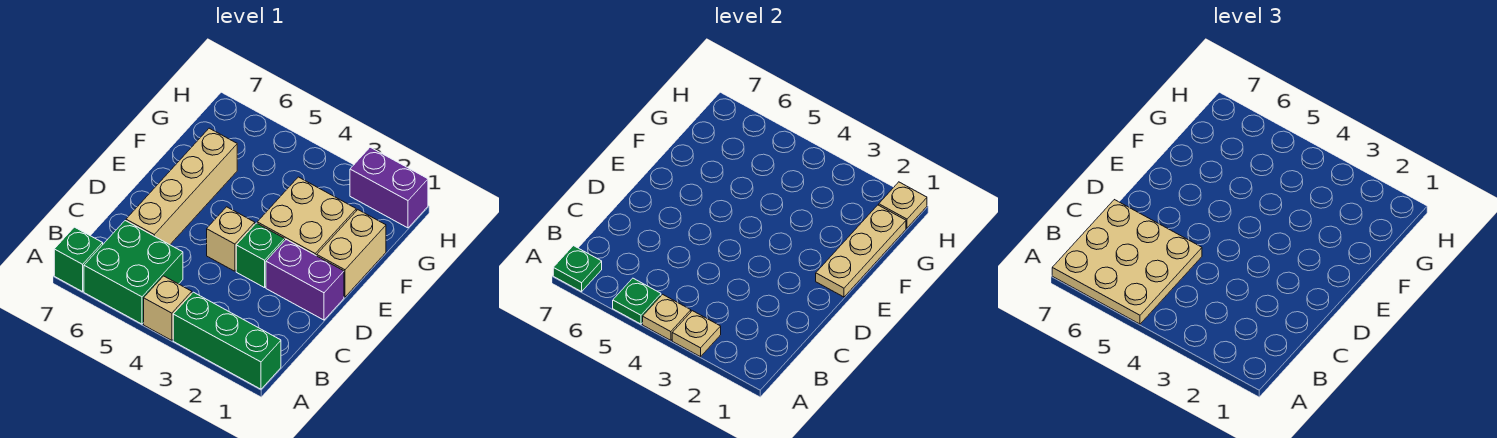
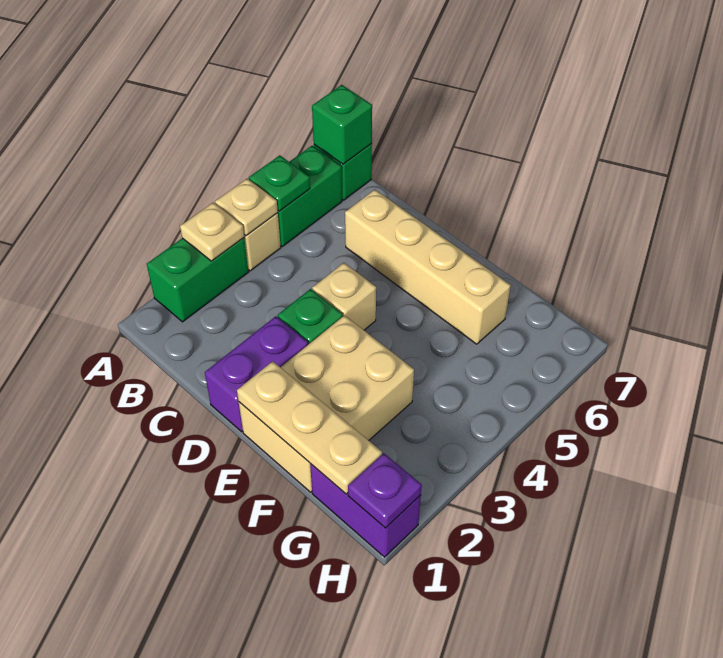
green brick A1:A3 level 1 -> green brick A2:A3 level 1
green brick A5:B6 level 1 -> green brick A5:A6 level 1
tan plate A5:C7 level 3 -> none
green plate A7 level 2 -> green brick A7 level 2
purple brick H1:H2 level 1 -> purple brick G1:H1 level 1
tan plate H1 level 2 -> purple plate H1 level 2

